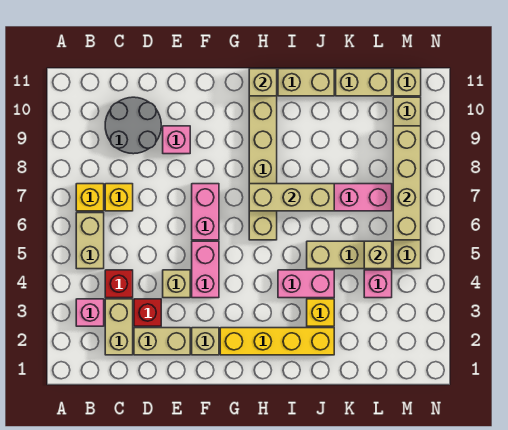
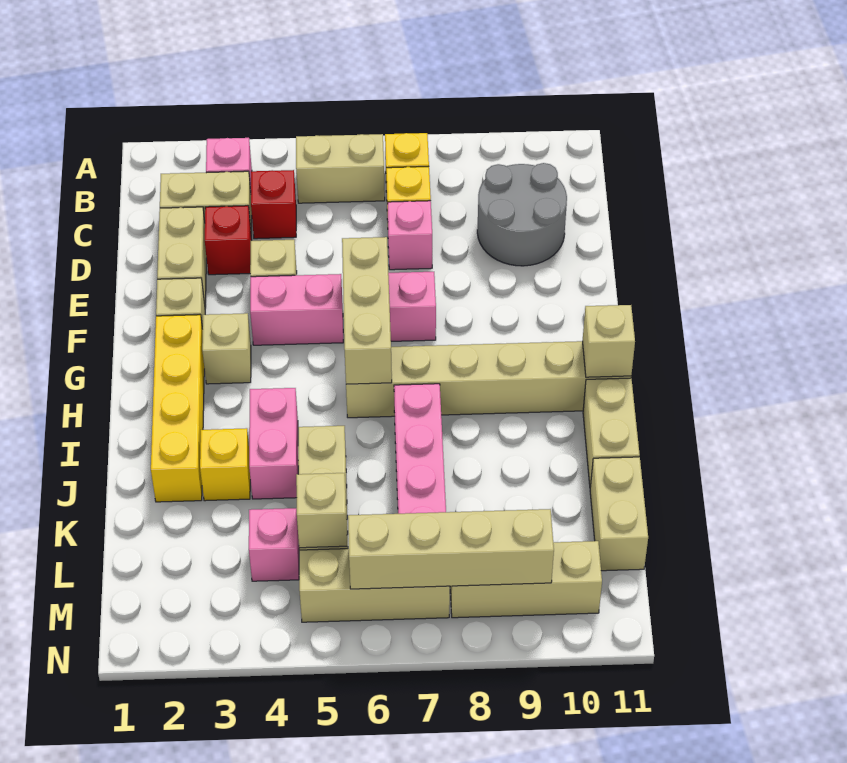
pink brick E9 level 1 -> pink brick D7 level 1
tan brick H7:J7 level 2 -> tan brick F6:H6 level 2
tan brick M11 level 1 -> tan brick G3 level 1

